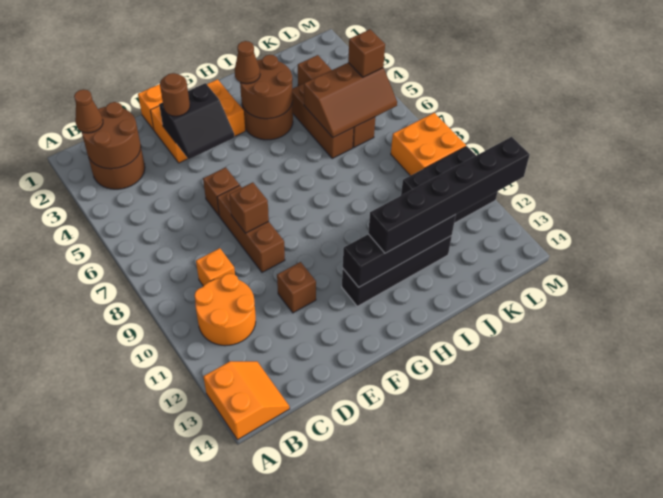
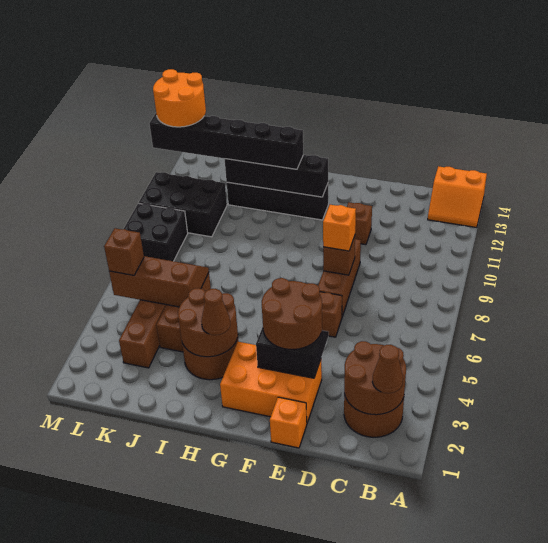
orange slope A13:B14 level 1 top A -> orange slope A13:B14 level 1 top 14
orange round brick B10:C11 level 1 -> orange round brick L12:M13 level 4
orange brick C9 level 1 -> orange brick E8 level 3
brown round brick E3 level 3 -> brown round brick E3:F4 level 3
orange brick L8:M9 level 1 -> black brick L8:M9 level 1

